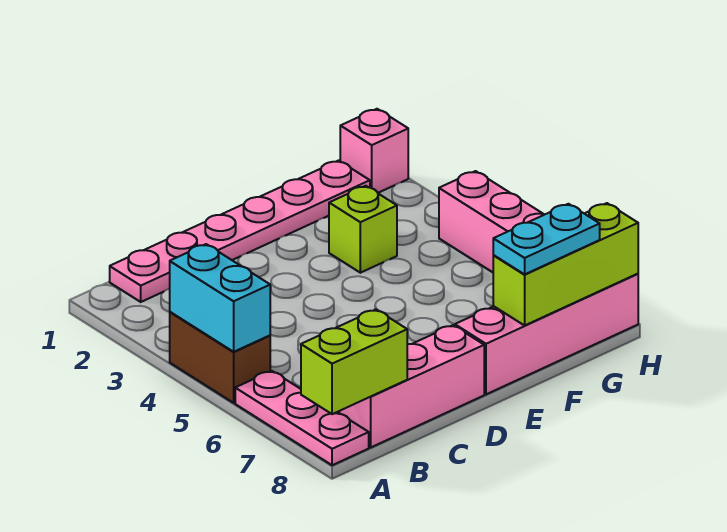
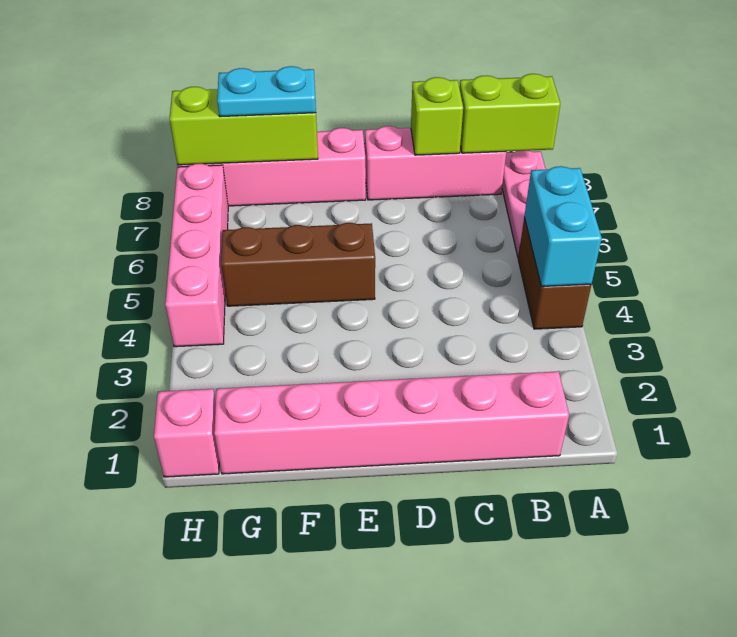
pink plate B1:G1 level 1 -> pink brick B1:G1 level 1
none -> brown brick E5:G5 level 1
lime brick F3 level 1 -> lime brick C8 level 2

